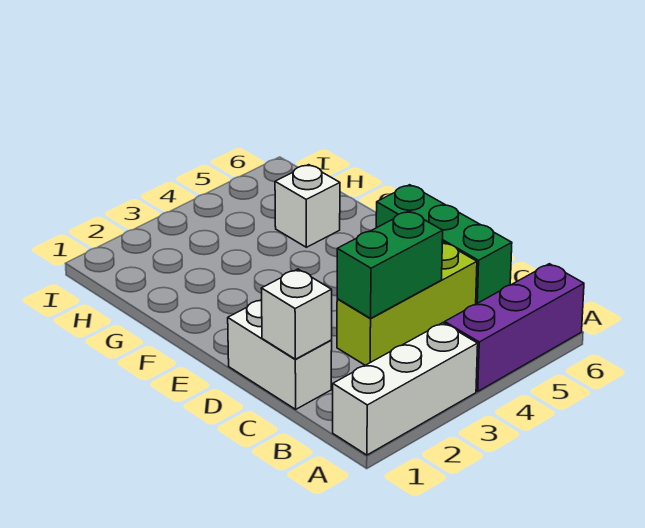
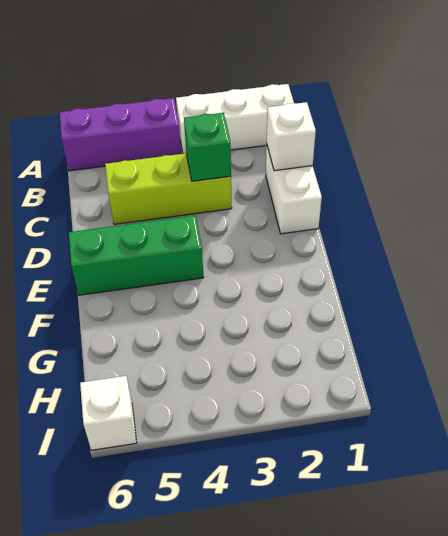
green brick C3:C4 level 2 -> green brick C3 level 2
green brick C6:E6 level 1 -> green brick E4:E6 level 1
white brick G5 level 1 -> white brick I6 level 1

